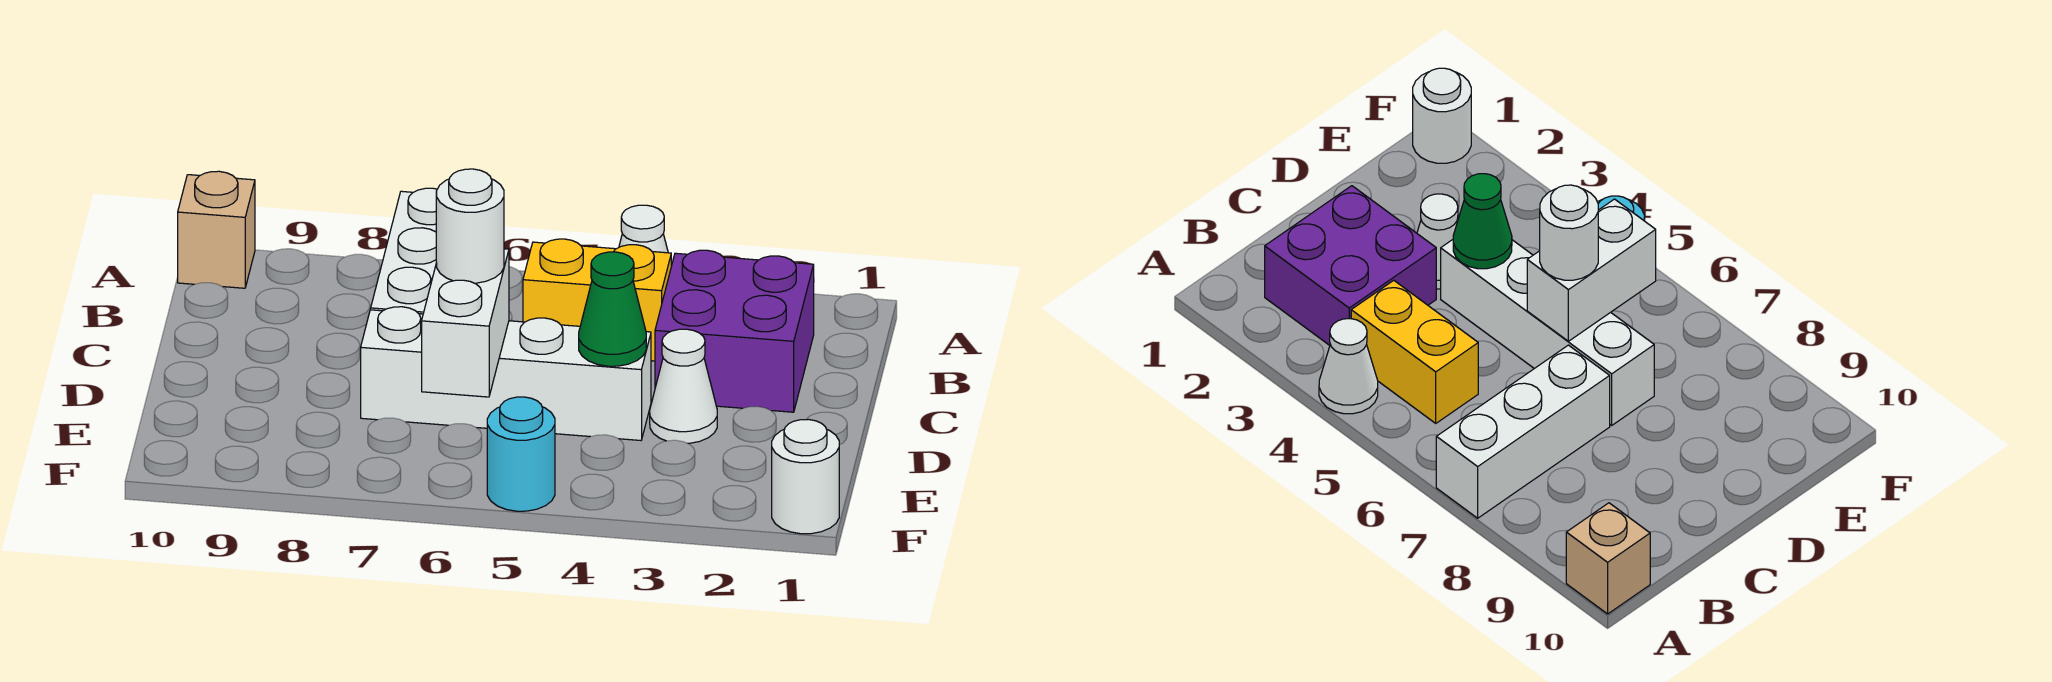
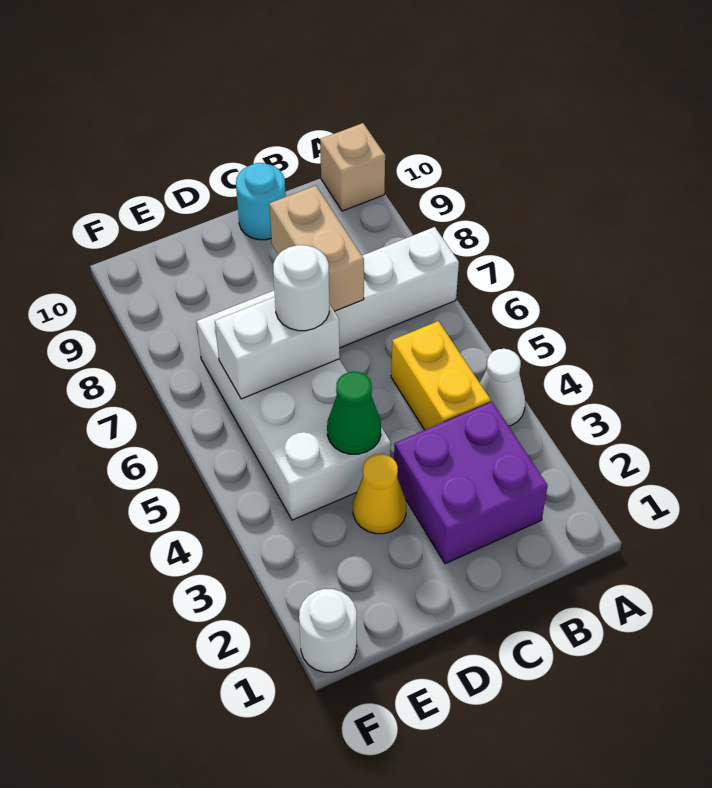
none -> tan brick C7:C8 level 2
white cone D3 level 1 -> yellow cone D3 level 1
white brick D4:D7 level 1 -> white brick D4:E7 level 1
cyan round brick F5 level 1 -> cyan round brick C10 level 1

